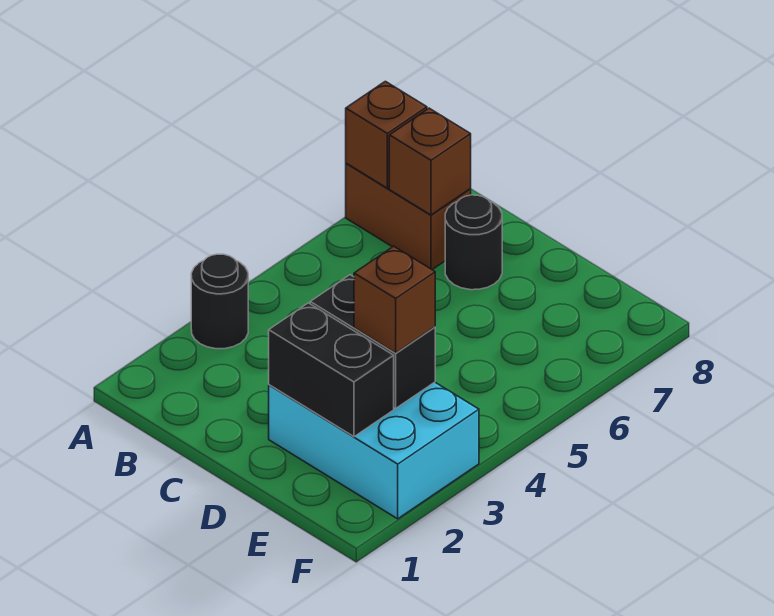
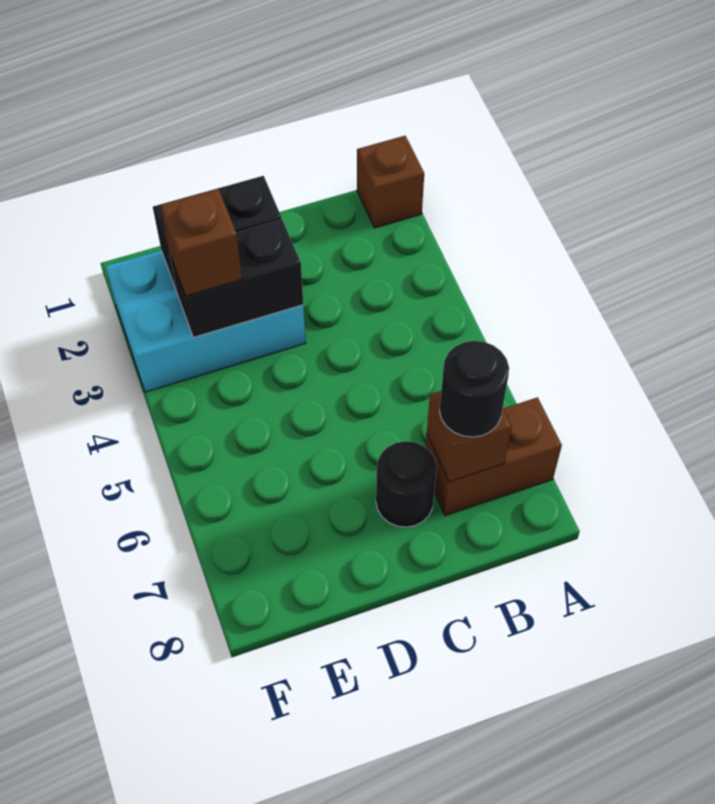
black round brick A3 level 1 -> black round brick B7 level 3
brown brick A7 level 2 -> brown brick A1 level 1

